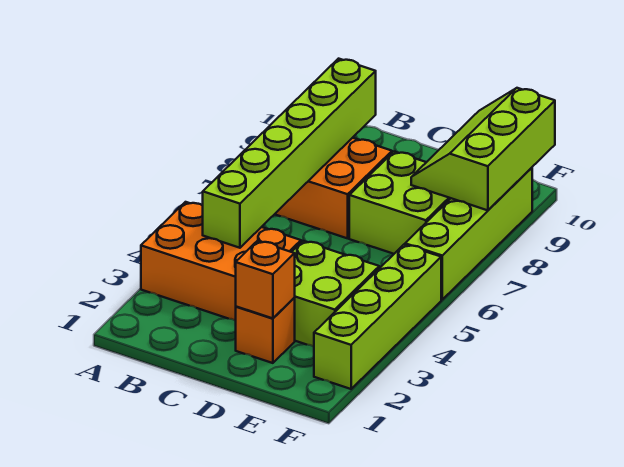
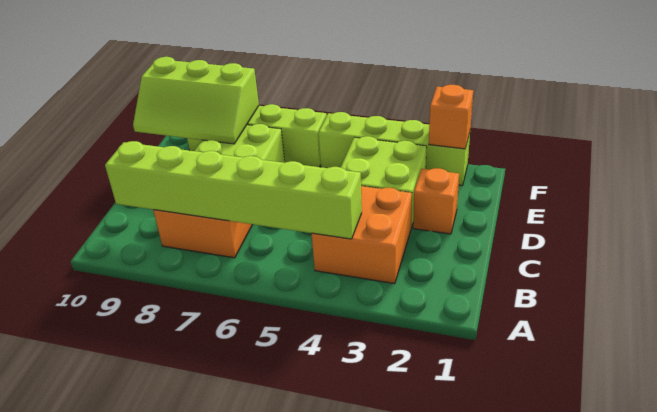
orange brick A3:C4 level 1 -> orange brick B3:C4 level 1
orange brick D2 level 2 -> orange brick F2 level 2

